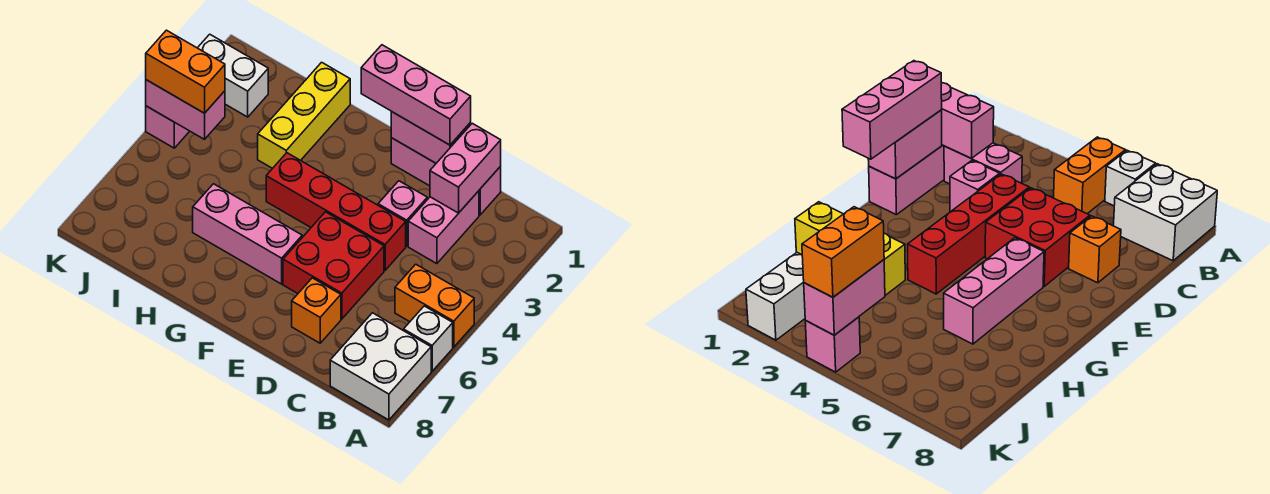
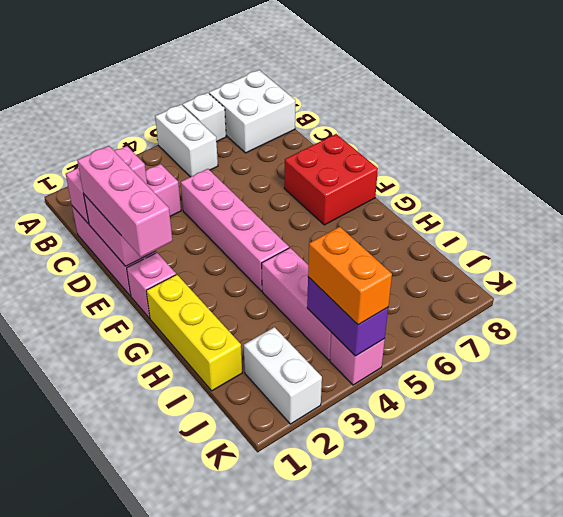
orange brick A5:B5 level 1 -> white brick A5:B5 level 1
pink brick D3 level 1 -> pink brick F1 level 1
red brick D4:G4 level 1 -> pink brick D4:G4 level 1
red brick D5:E6 level 1 -> red brick E7:F8 level 1
orange brick D7 level 1 -> none
pink brick F6:H6 level 1 -> pink brick H4:J4 level 1
yellow brick H1:H3 level 1 -> yellow brick G1:I1 level 1
pink brick J4:K4 level 2 -> purple brick J4:K4 level 2

